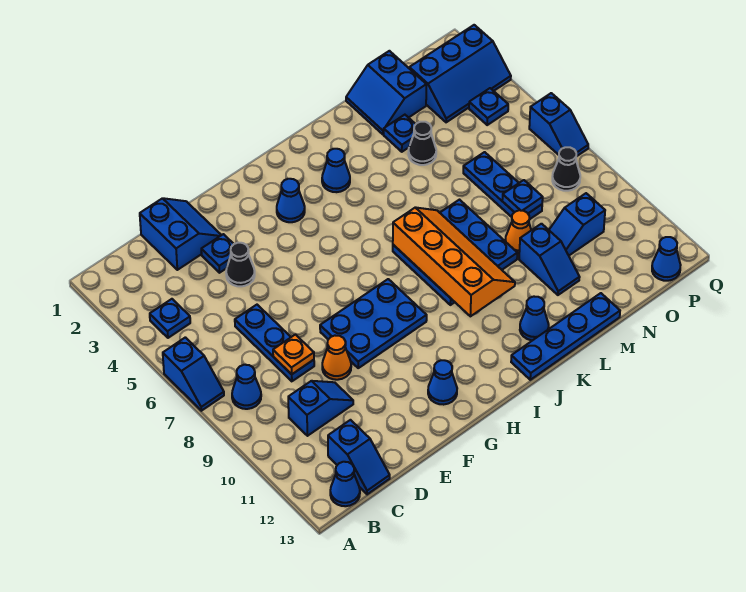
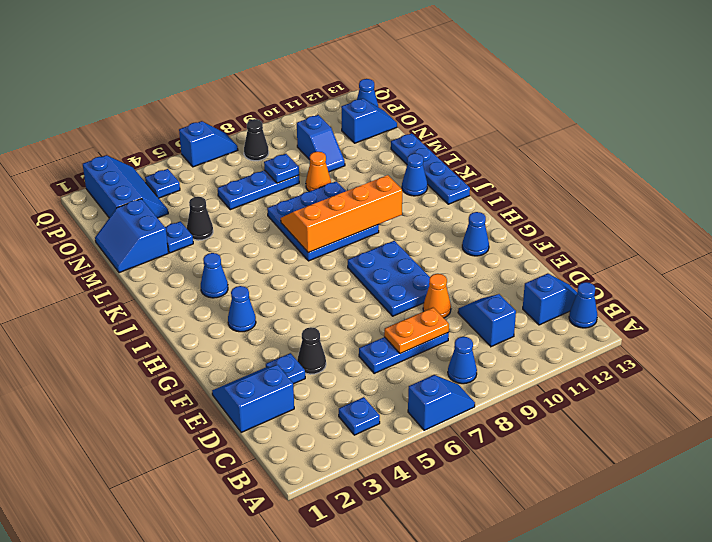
orange plate D8 level 2 -> orange plate D7:D8 level 2
blue slope M1:N2 level 1 top N -> blue slope M1:N2 level 1 top 2
blue slope M10:M11 level 1 top 10 -> blue slope O12:O13 level 1 top 12

